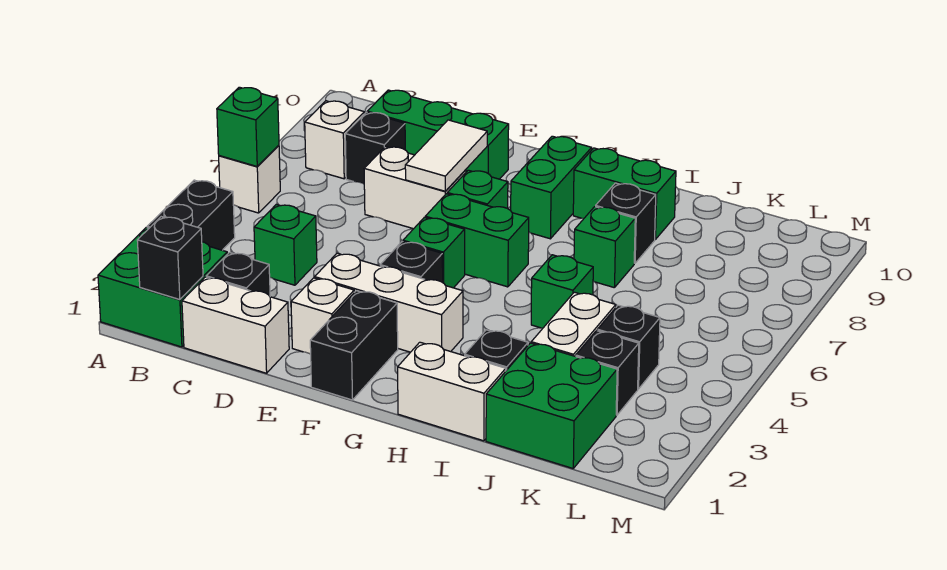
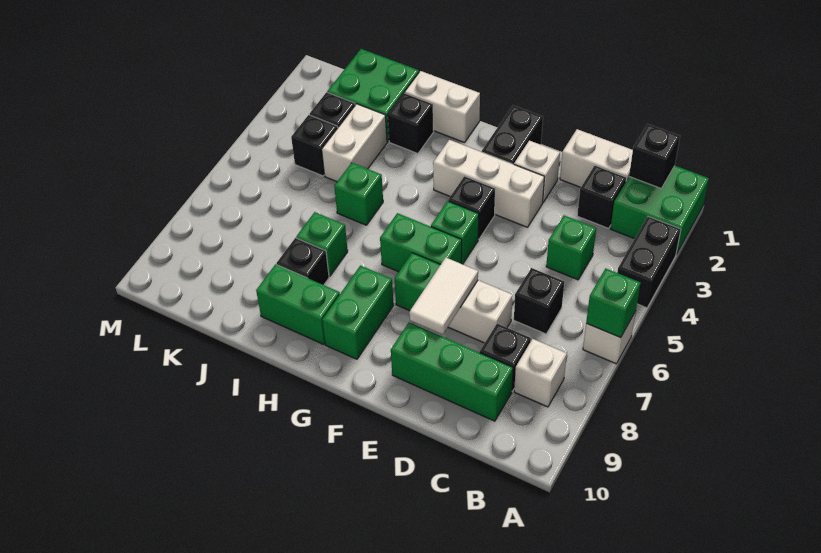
none -> black brick C6 level 1

